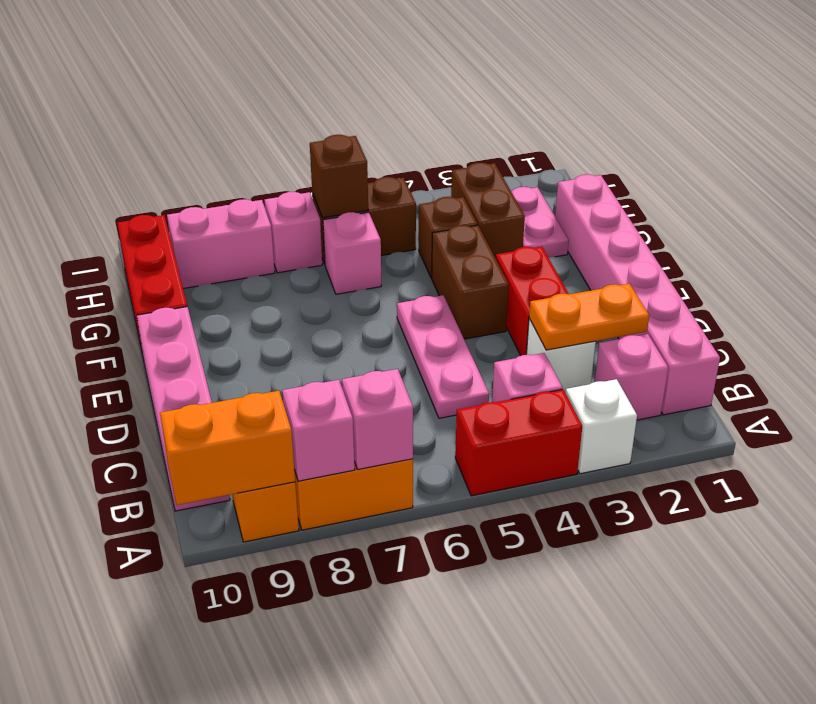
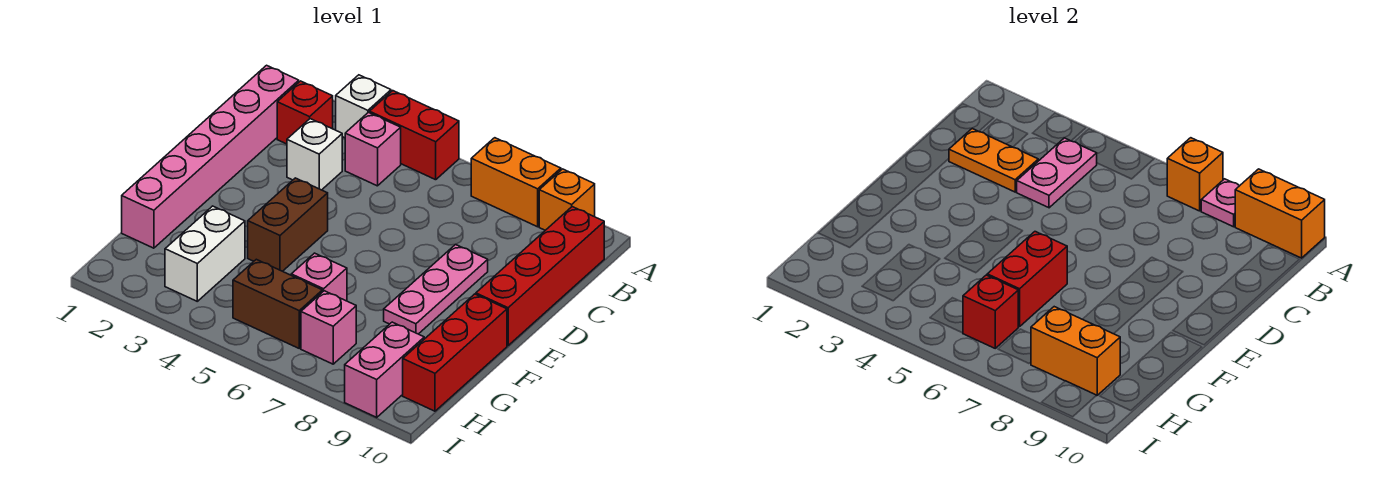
pink brick A7 level 2 -> orange brick A7 level 2
pink brick A8 level 2 -> pink plate A8 level 2
pink brick B2 level 1 -> red brick B2 level 1
pink brick B10:E10 level 1 -> red brick B10:E10 level 1
pink plate C5:E5 level 1 -> pink plate D8:F8 level 1
red brick D3:E3 level 1 -> red brick F6:G6 level 2
pink plate G2:H2 level 1 -> pink plate B4:C4 level 2
brown brick G3:H3 level 1 -> white brick G3:H3 level 1
brown brick G4 level 1 -> none
brown brick H6 level 2 -> red brick H6 level 2
pink brick H8:H9 level 1 -> pink brick H9:I9 level 1
none -> orange brick H8:H9 level 2

